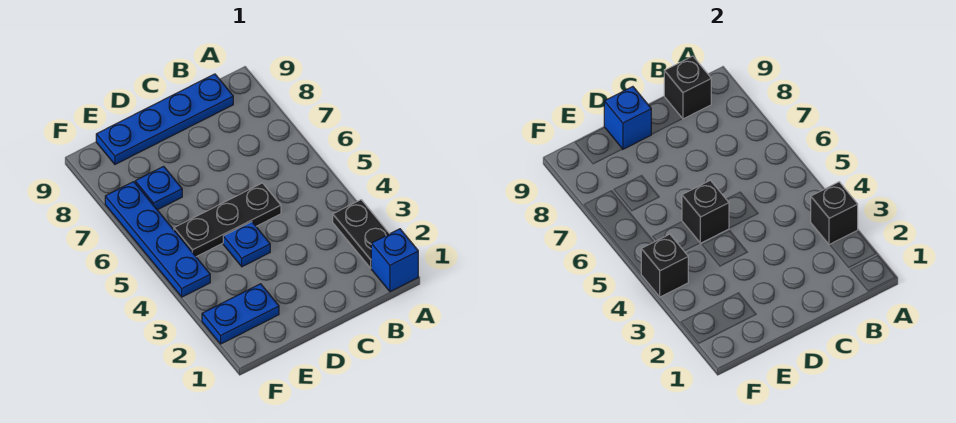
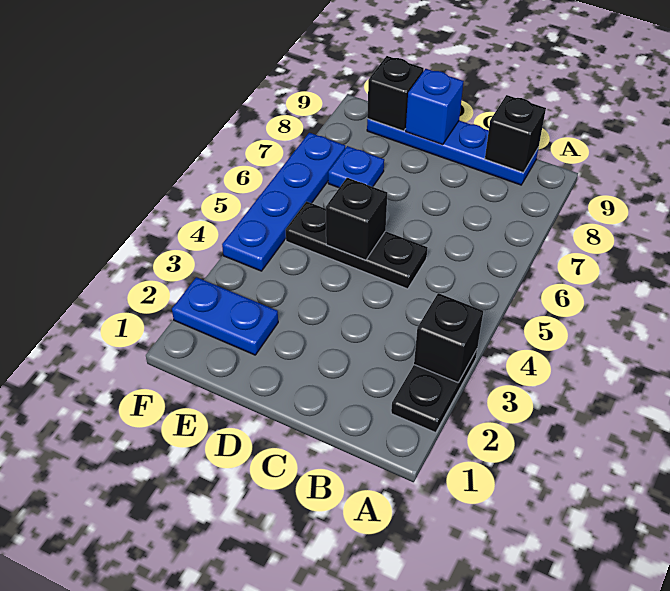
blue brick A1 level 1 -> none
blue plate D4 level 1 -> none
black brick F4 level 2 -> black brick E9 level 2

